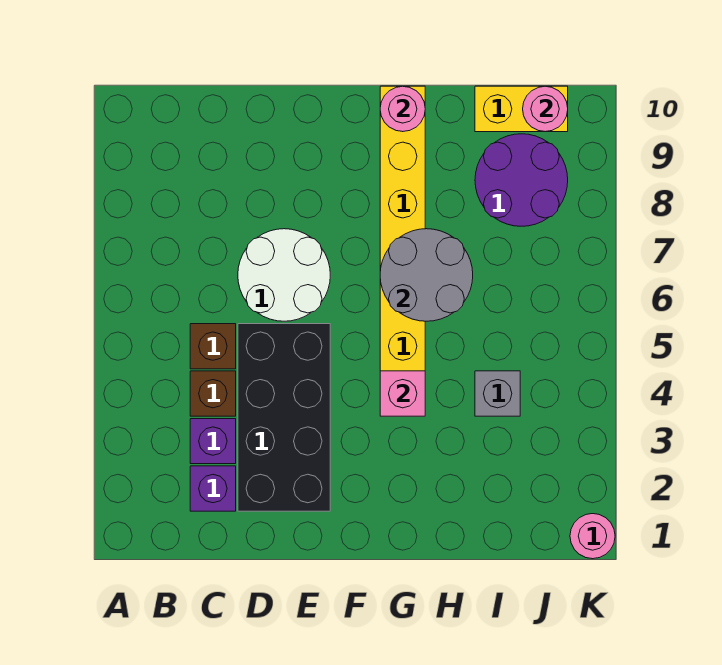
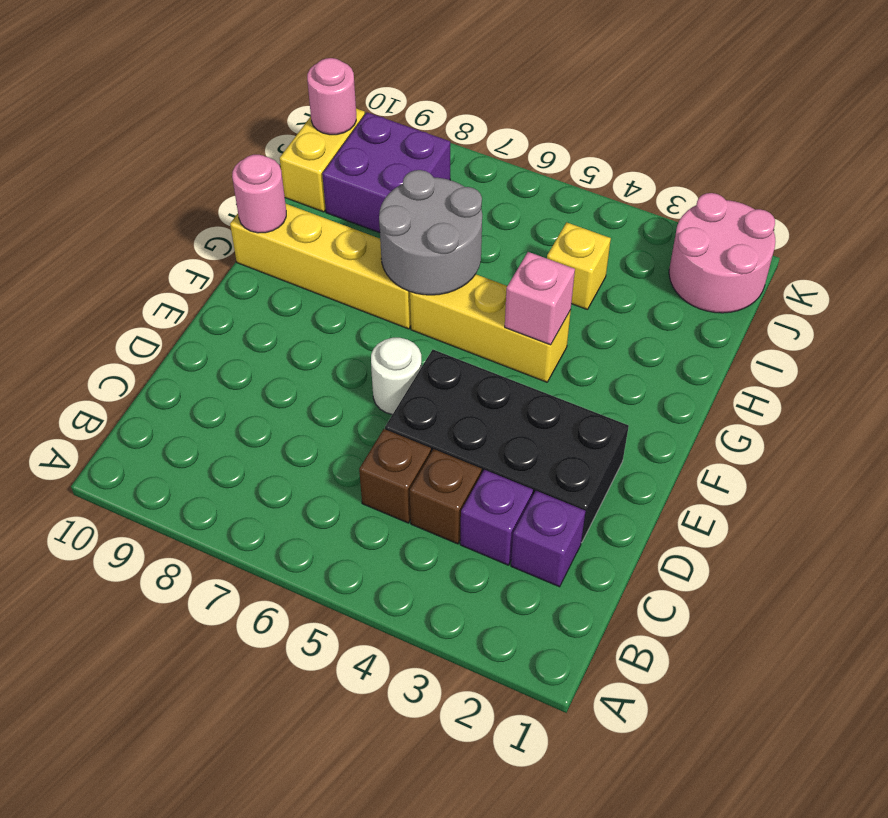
white round brick D6:E7 level 1 -> white round brick E6 level 1
grey brick I4 level 1 -> yellow brick I4 level 1
purple round brick I8:J9 level 1 -> purple brick I8:J9 level 1
pink round brick K1 level 1 -> pink round brick J1:K2 level 1

